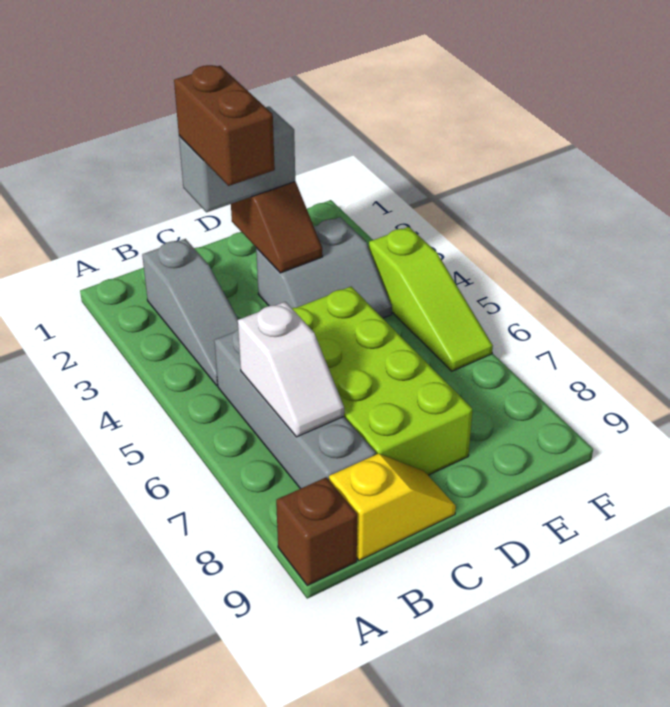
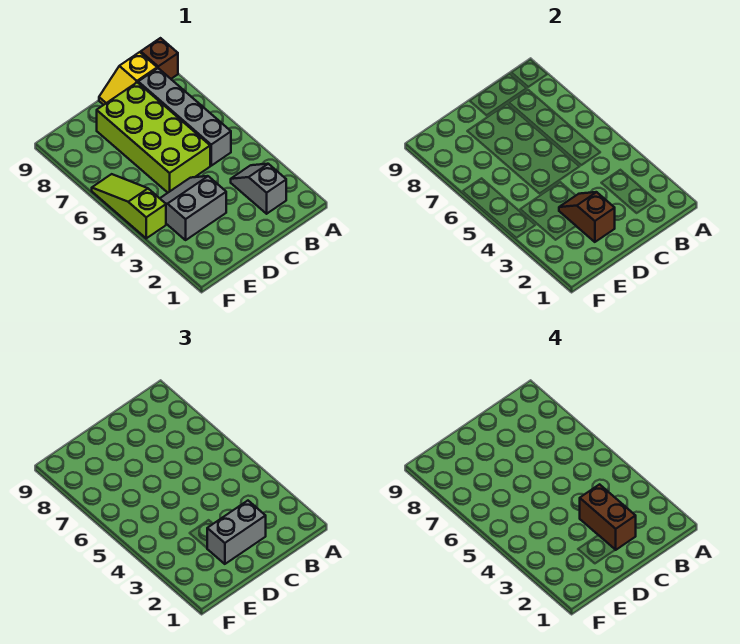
grey slope B2:B4 level 1 top 2 -> grey slope B2:B3 level 1 top 2
white slope B6:B7 level 2 top 6 -> none

